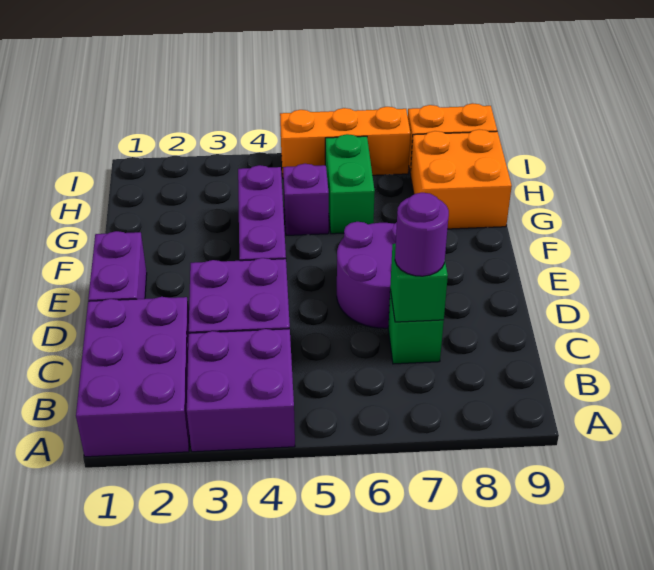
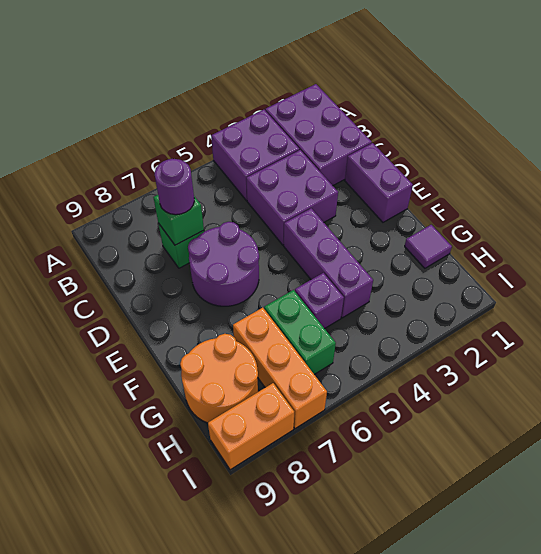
none -> purple tile G1 level 1
orange brick G8:H9 level 1 -> orange round brick G8:H9 level 1
orange brick I5:I7 level 1 -> orange brick G7:I7 level 1

